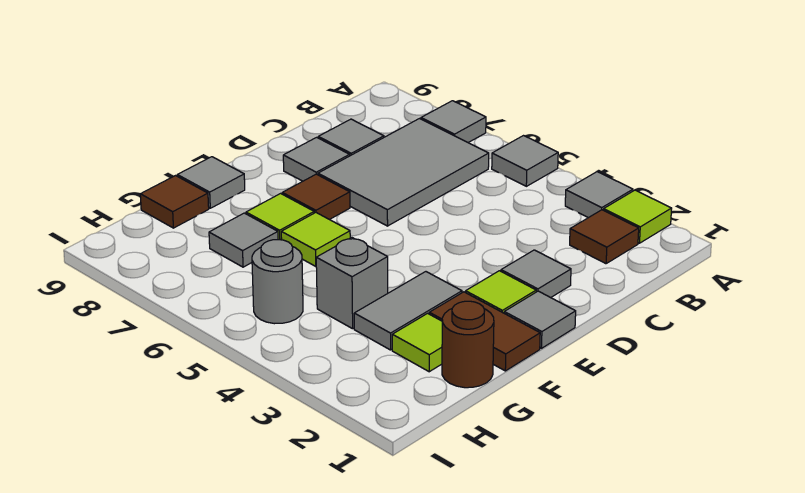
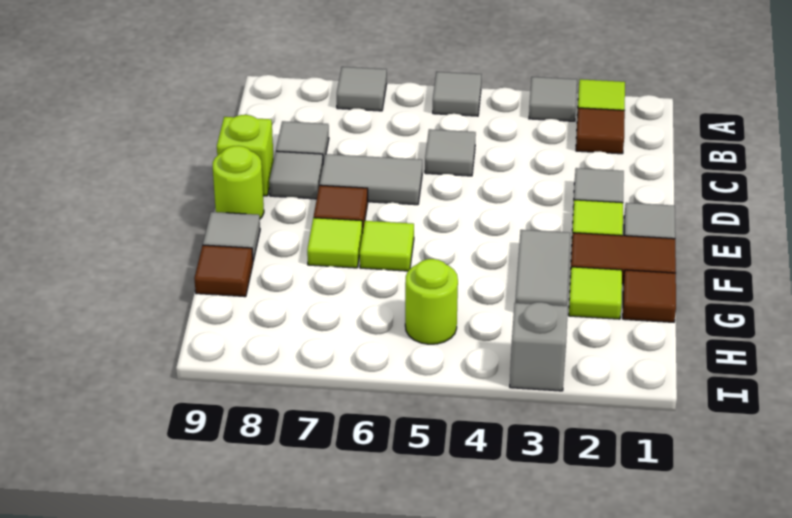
grey tile B6:D7 level 1 -> grey tile D6:D7 level 1
none -> lime brick D9 level 1
none -> lime round brick E9 level 1
brown round brick G1 level 1 -> brown tile G1 level 1
grey brick G4 level 1 -> grey brick I3 level 1
grey tile G7 level 1 -> grey tile C5 level 1
grey round brick H5 level 1 -> lime round brick H5 level 1

